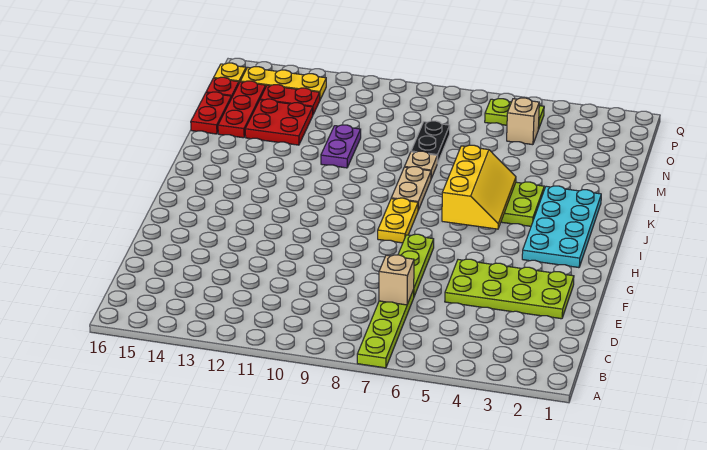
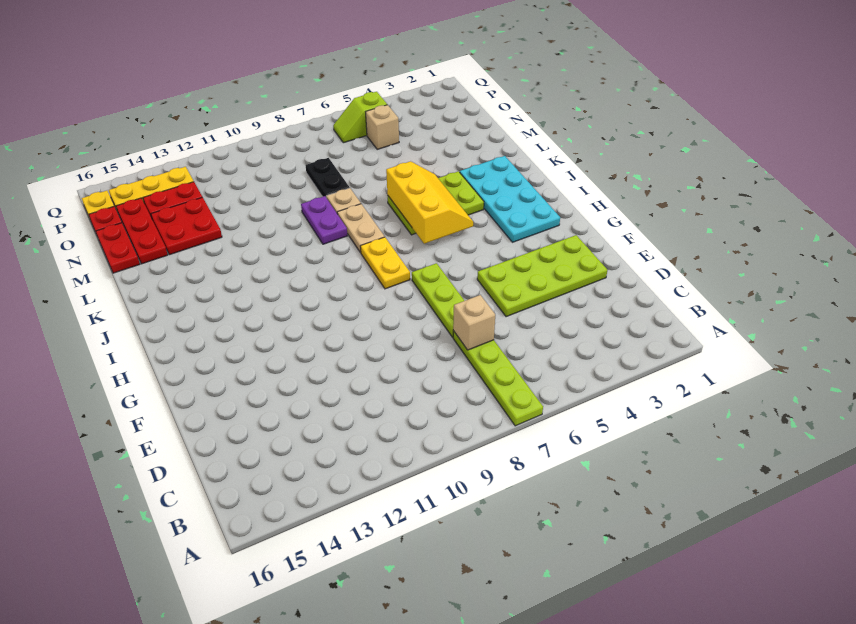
purple plate L11:M11 level 1 -> purple plate K9:L9 level 1
lime plate P5:P6 level 1 -> lime slope P5:P6 level 1 top 5

